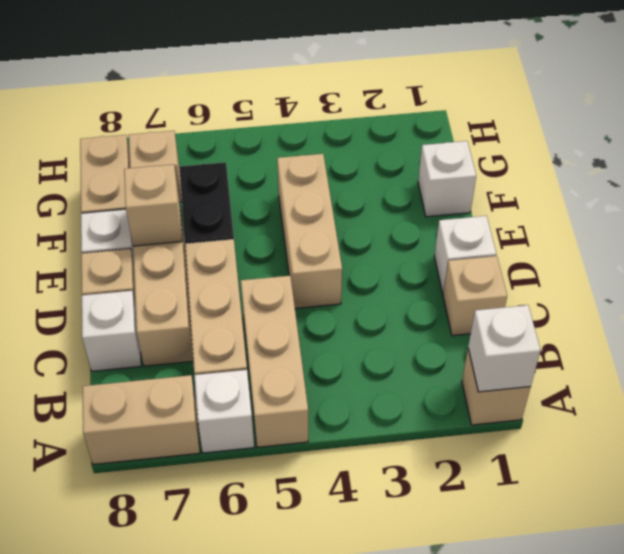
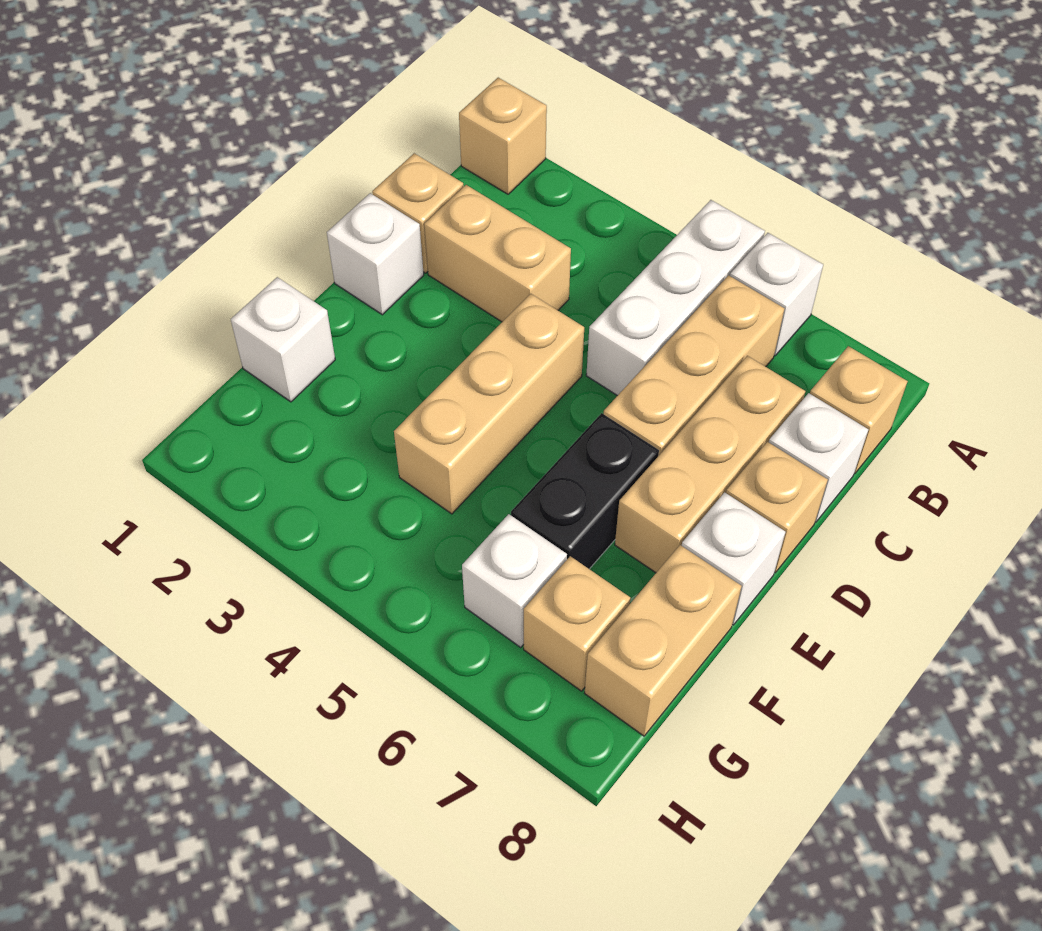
white brick A1 level 2 -> white brick G6 level 1
tan brick A5:C5 level 1 -> white brick A5:C5 level 1
tan brick A7:A8 level 1 -> tan brick C2:C3 level 1
tan brick E7 level 2 -> tan brick B8 level 1

